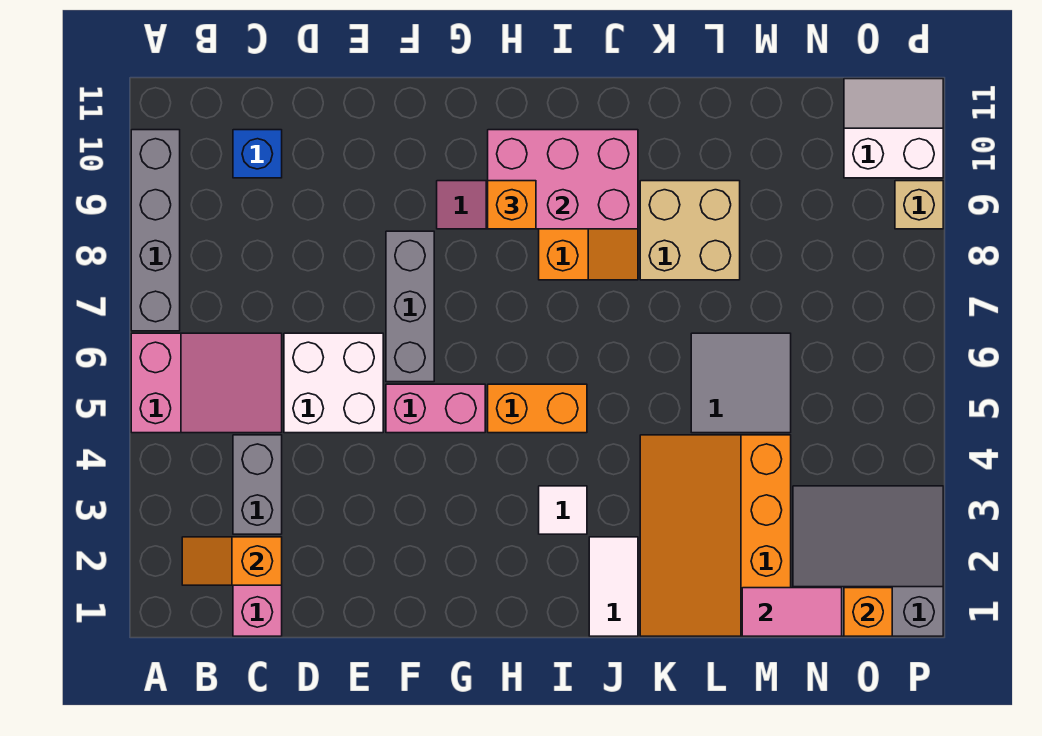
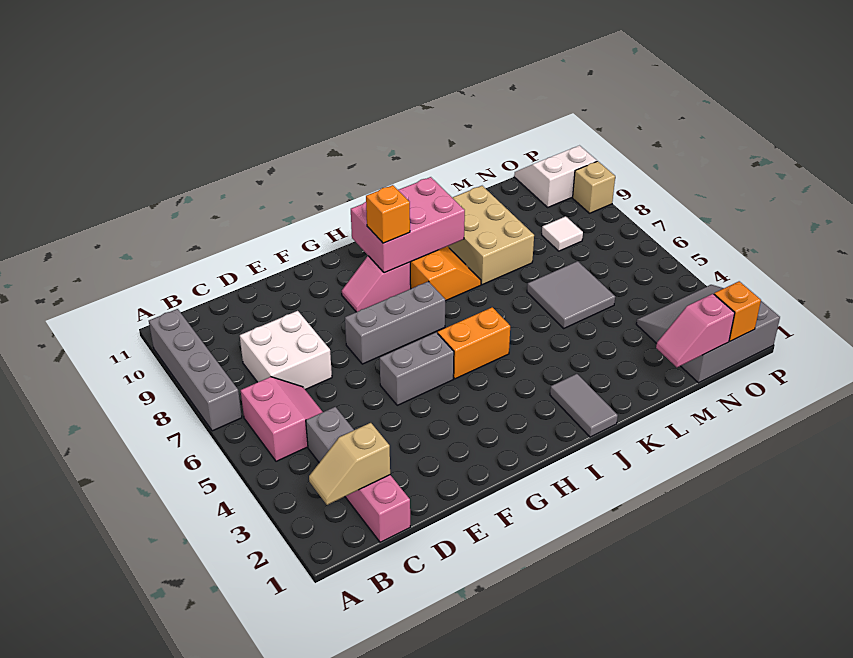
pink slope A5:C6 level 1 top A -> pink slope B5:C6 level 1 top B
orange slope B2:C2 level 2 top C -> tan slope B2:C2 level 2 top C
blue brick C10 level 1 -> none
white brick D5:E6 level 1 -> white brick C7:D8 level 1
pink brick F5:G5 level 1 -> grey brick F5:G5 level 1
grey brick F6:F8 level 1 -> grey brick F7:H7 level 1
white tile I3 level 1 -> white tile N8 level 1
white tile J1:J2 level 1 -> grey tile J1:J2 level 1
orange slope K1:M4 level 1 top M -> none
tan brick K8:L9 level 1 -> tan brick K8:L10 level 1
pink tile M1:N1 level 2 -> pink slope M1:N1 level 2 top N

